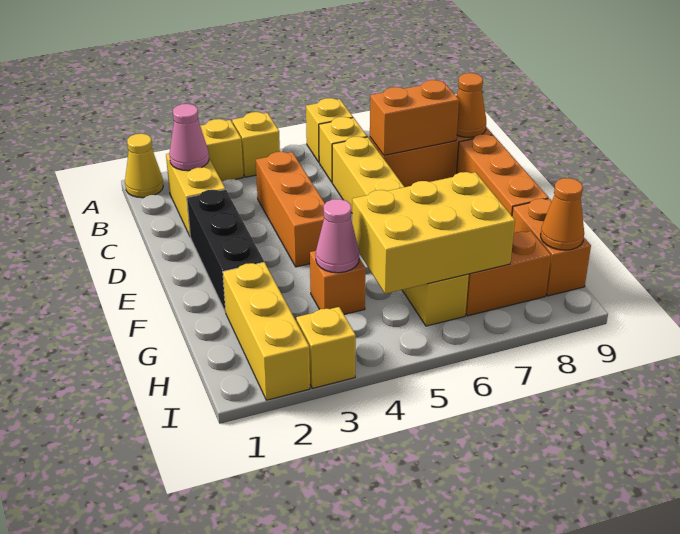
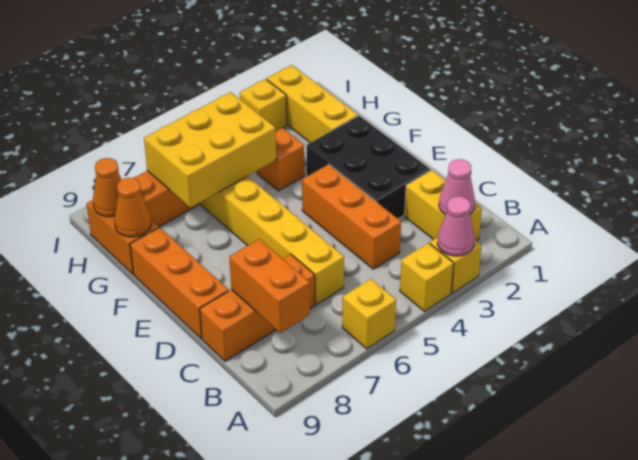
yellow cone A1 level 1 -> none
yellow brick B6 level 1 -> none
orange brick C7:C8 level 2 -> orange brick B8:C8 level 2
orange cone C9 level 2 -> orange cone G9 level 2
black brick D2:F2 level 1 -> black brick D2:F3 level 1
pink cone G4 level 2 -> pink cone A3 level 2

